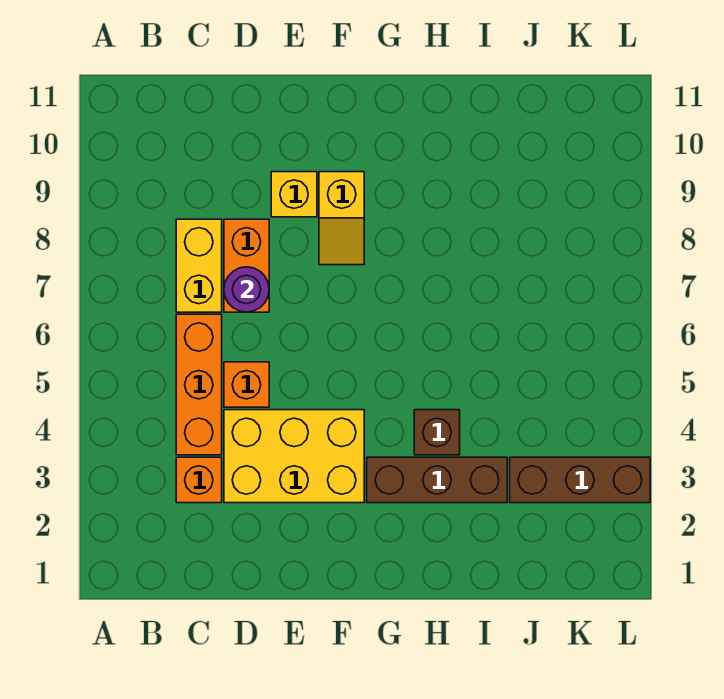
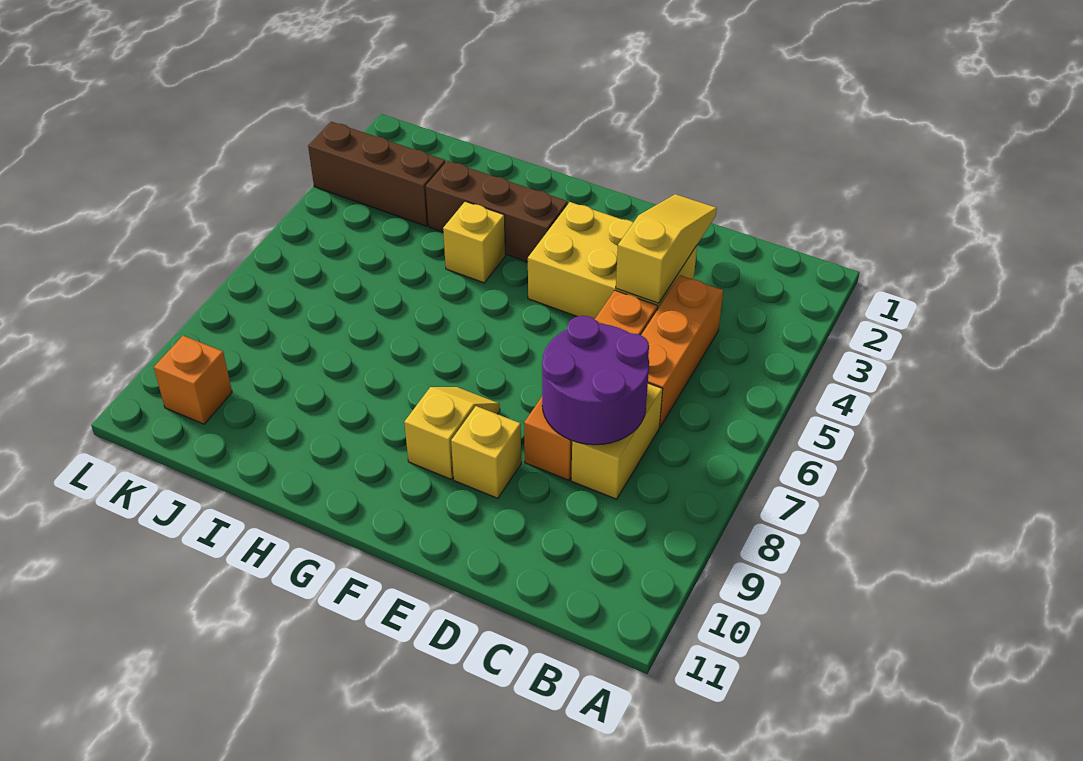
orange brick C3 level 1 -> orange brick K10 level 1
none -> yellow slope D2:D4 level 2 top 4
purple round brick D7 level 2 -> purple round brick C7:D8 level 2
brown brick H4 level 1 -> yellow brick H4 level 1

